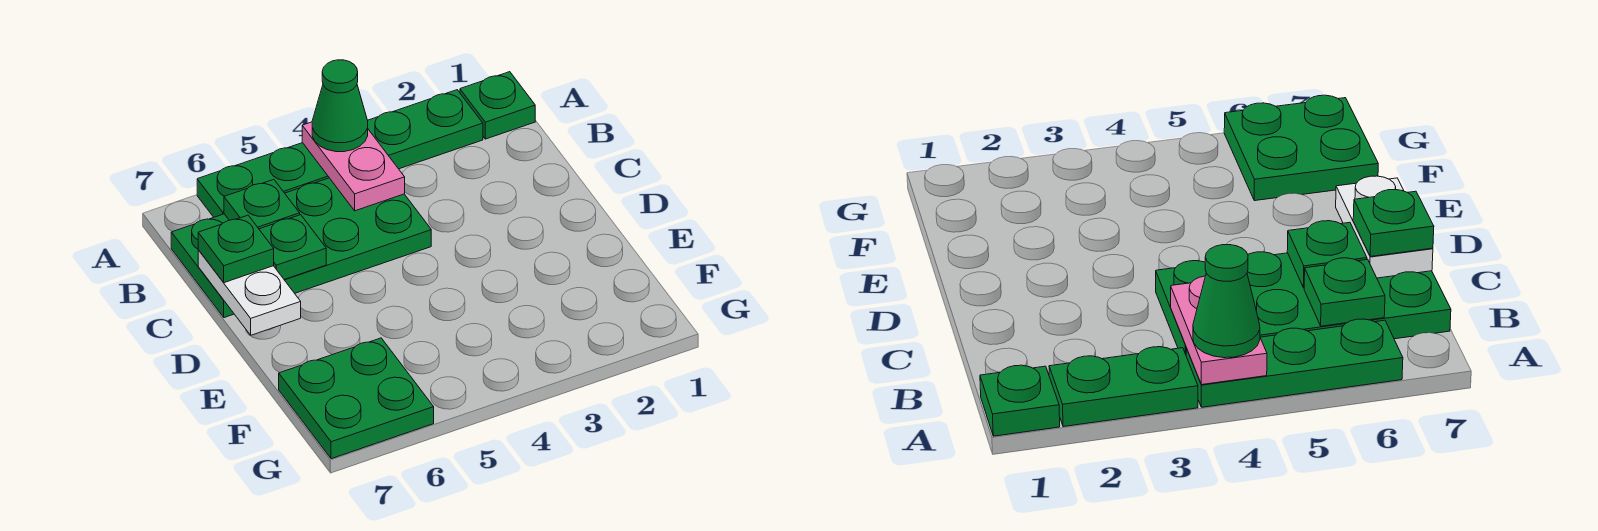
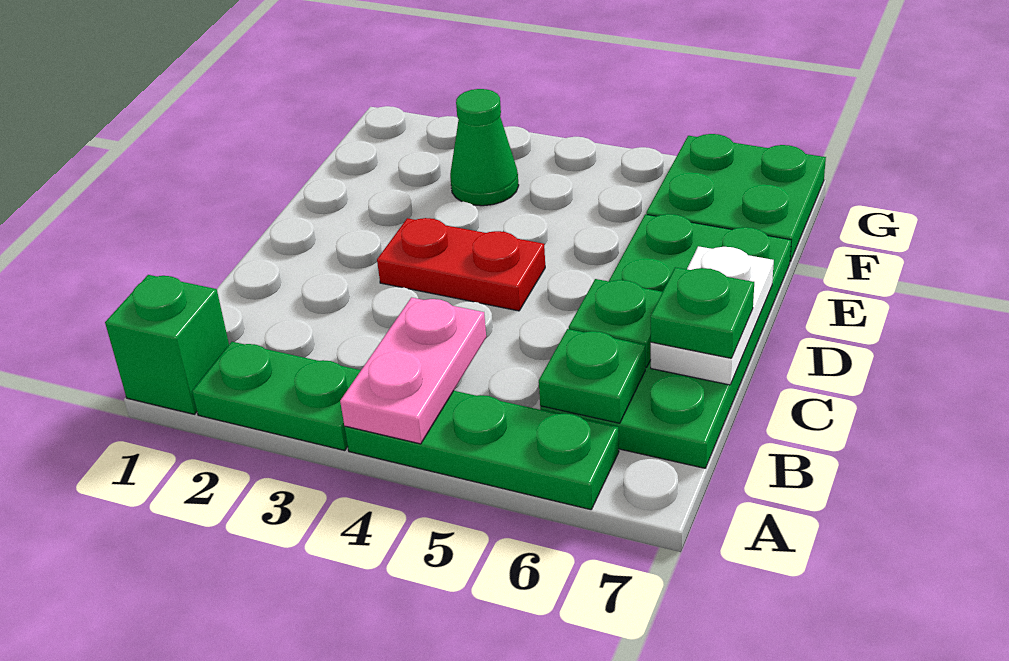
green plate A1 level 1 -> green brick A1 level 1
green cone A4 level 3 -> green cone F3 level 1
green plate B4:C7 level 1 -> green plate B6:E7 level 1
none -> red plate D3:D4 level 1

